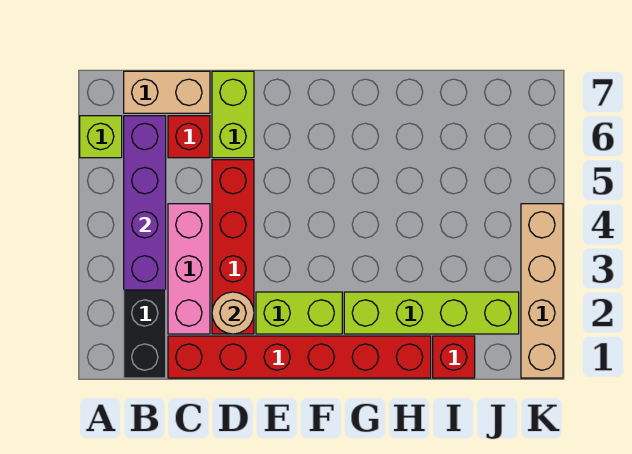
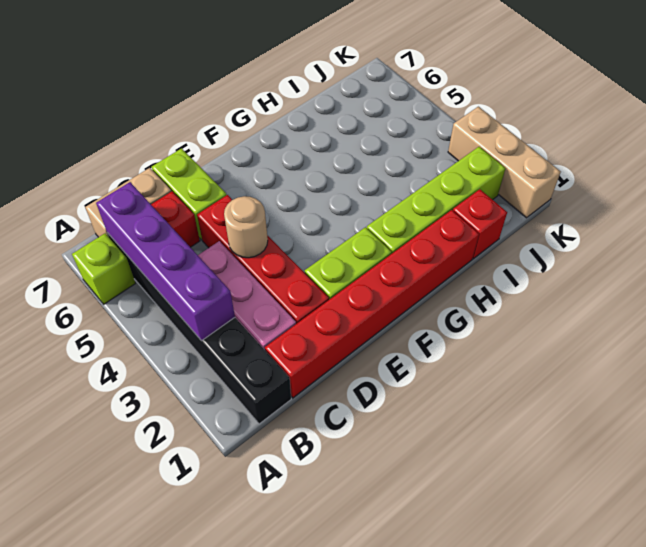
tan round brick D2 level 2 -> tan round brick D4 level 2
tan brick K1:K4 level 1 -> tan brick K1:K3 level 1

